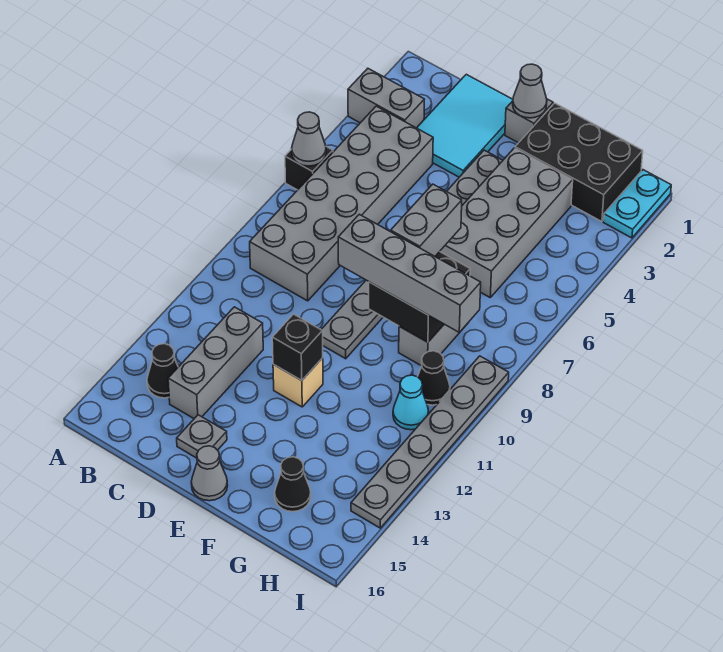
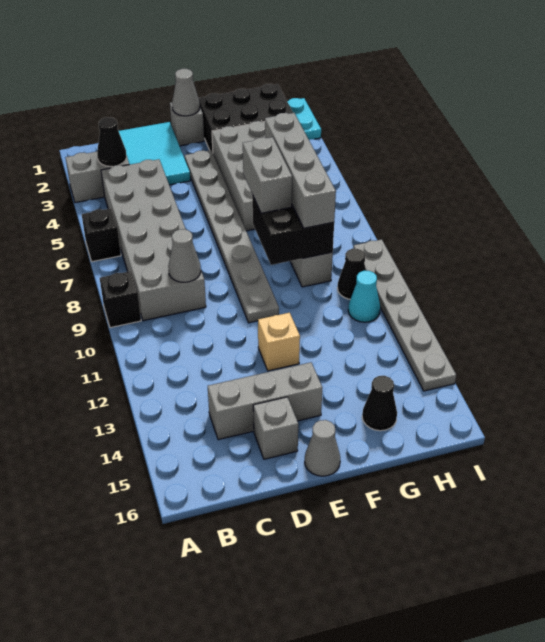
grey cone A6 level 2 -> grey cone C9 level 2
black cone B14 level 1 -> black cone B3 level 2
grey brick C12:C14 level 1 -> grey brick C14:E14 level 1
grey plate D15 level 1 -> grey brick D15 level 1
grey brick E9:H9 level 3 -> grey brick G6:G9 level 3
black brick E12 level 2 -> black brick A9 level 1

